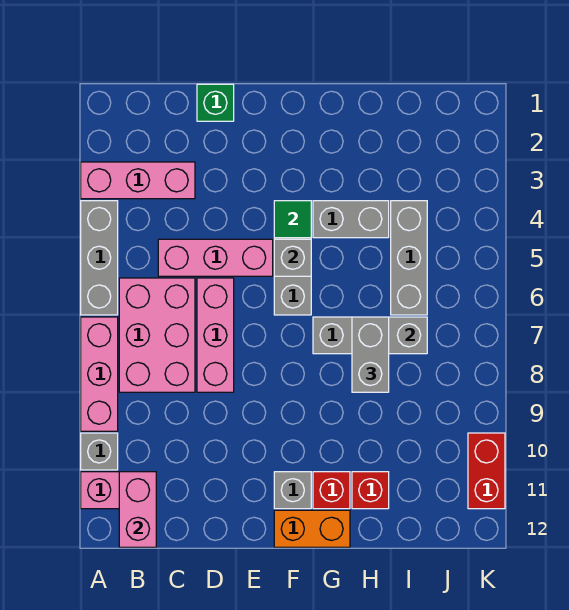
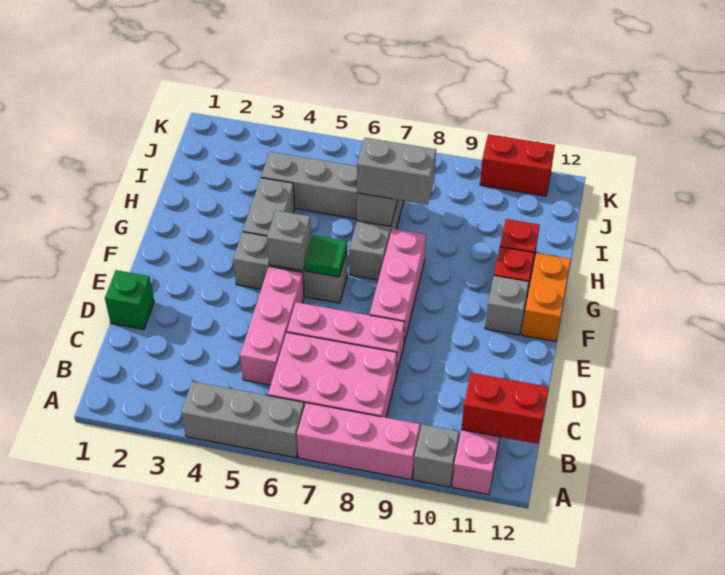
pink brick A3:C3 level 1 -> pink brick E8:G8 level 1
pink brick B11:B12 level 2 -> red brick B11:B12 level 2
green tile F4 level 2 -> green tile F6 level 2

